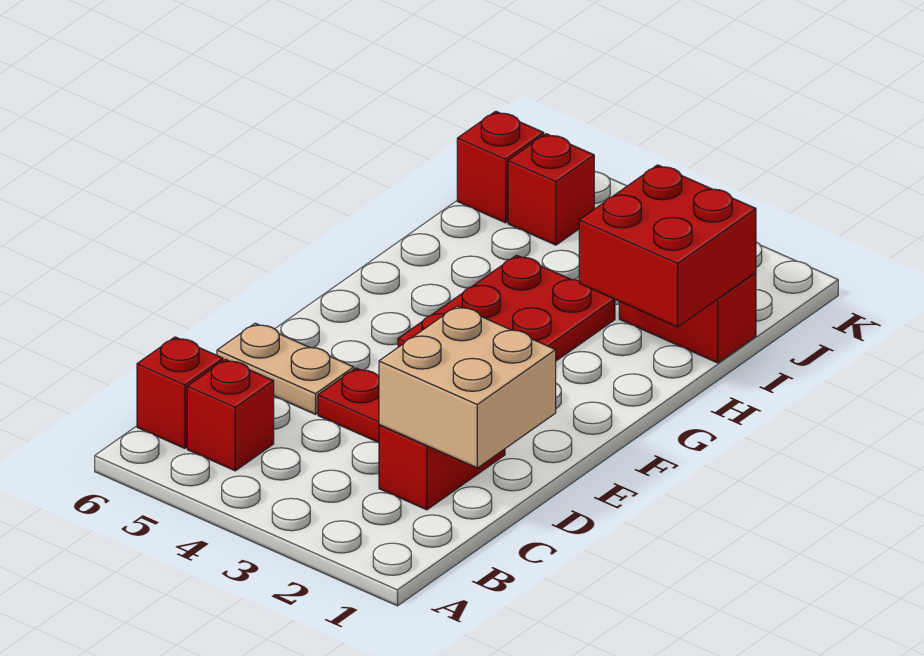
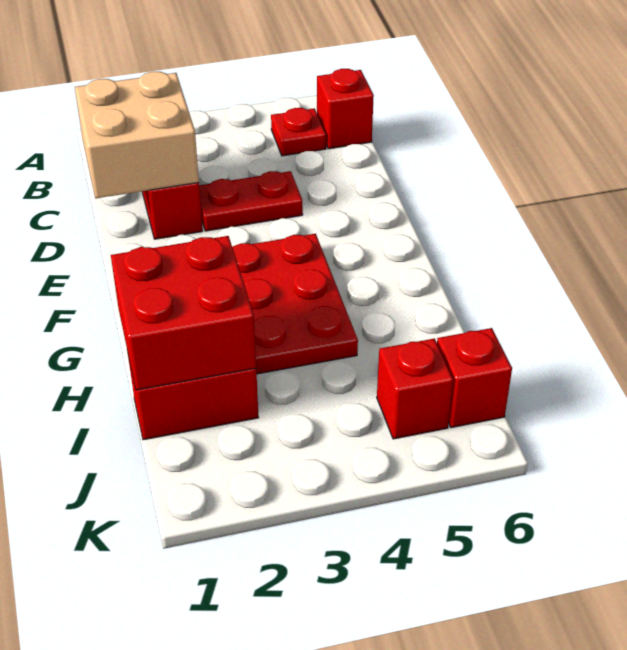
red brick B5 level 1 -> red plate B5 level 1
tan plate D5:D6 level 1 -> none

